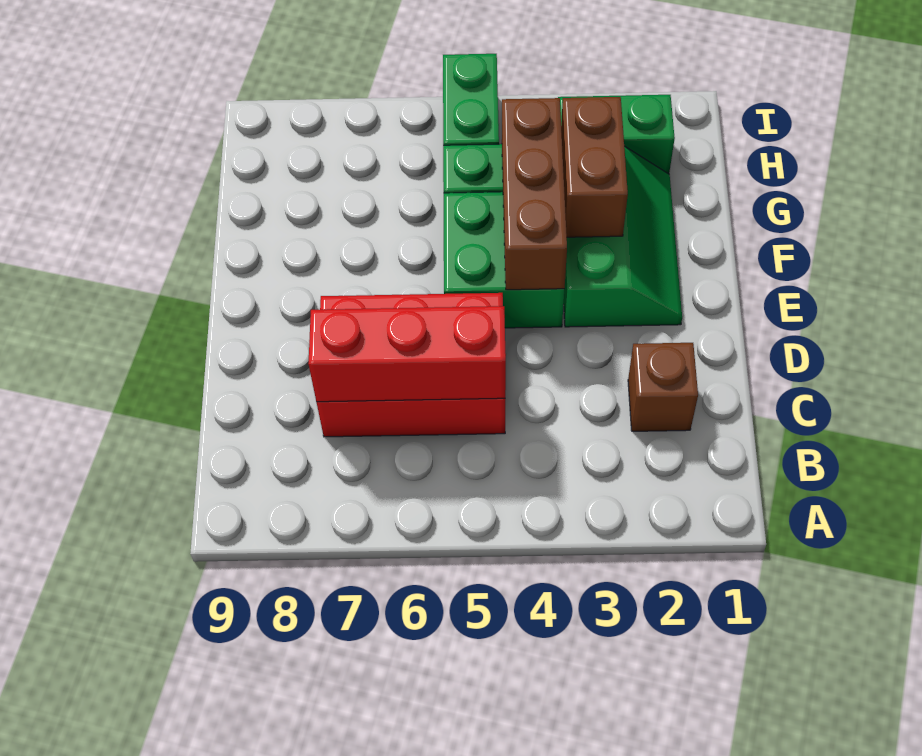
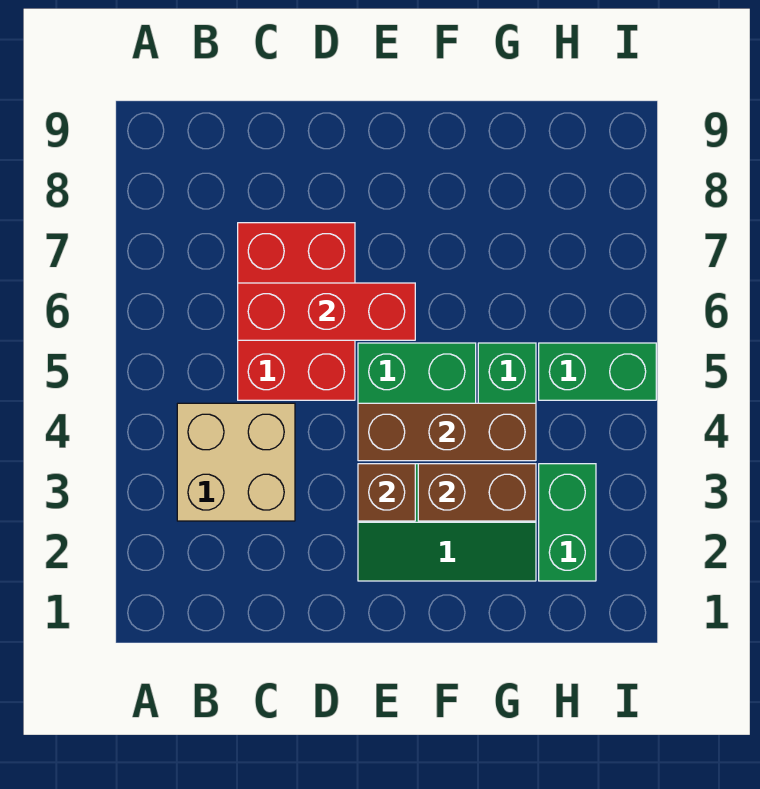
none -> tan brick B3:C4 level 1
brown brick C2 level 1 -> brown brick E3 level 2
red brick C5:C7 level 2 -> red brick C6:E6 level 2

